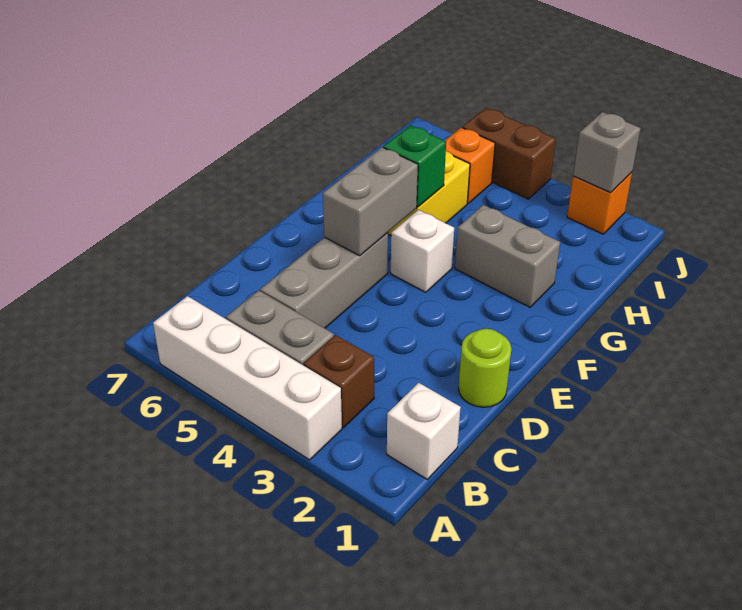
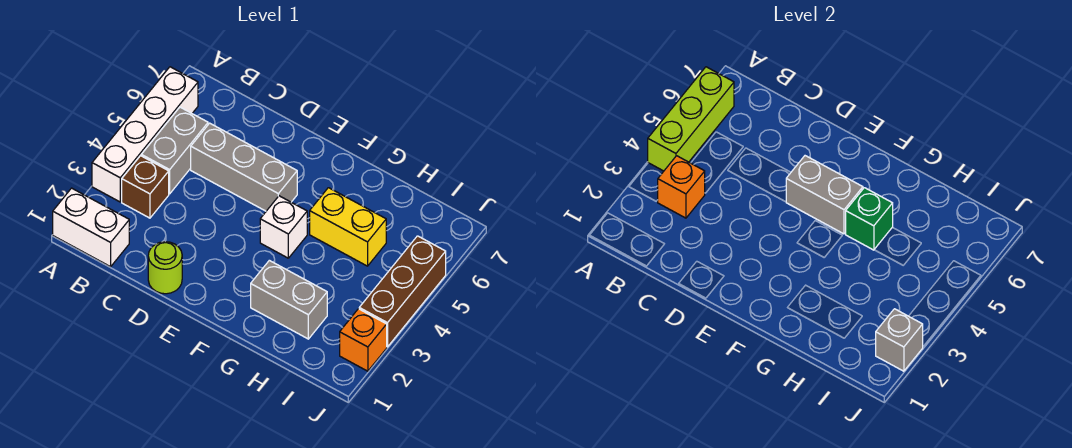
none -> lime brick A4:A6 level 2
white brick B1 level 1 -> white brick A1:B1 level 1
grey brick G2:G3 level 1 -> grey brick G2:H2 level 1
orange brick I5 level 1 -> orange brick B3 level 2
brown brick J4:J5 level 1 -> brown brick J3:J5 level 1

